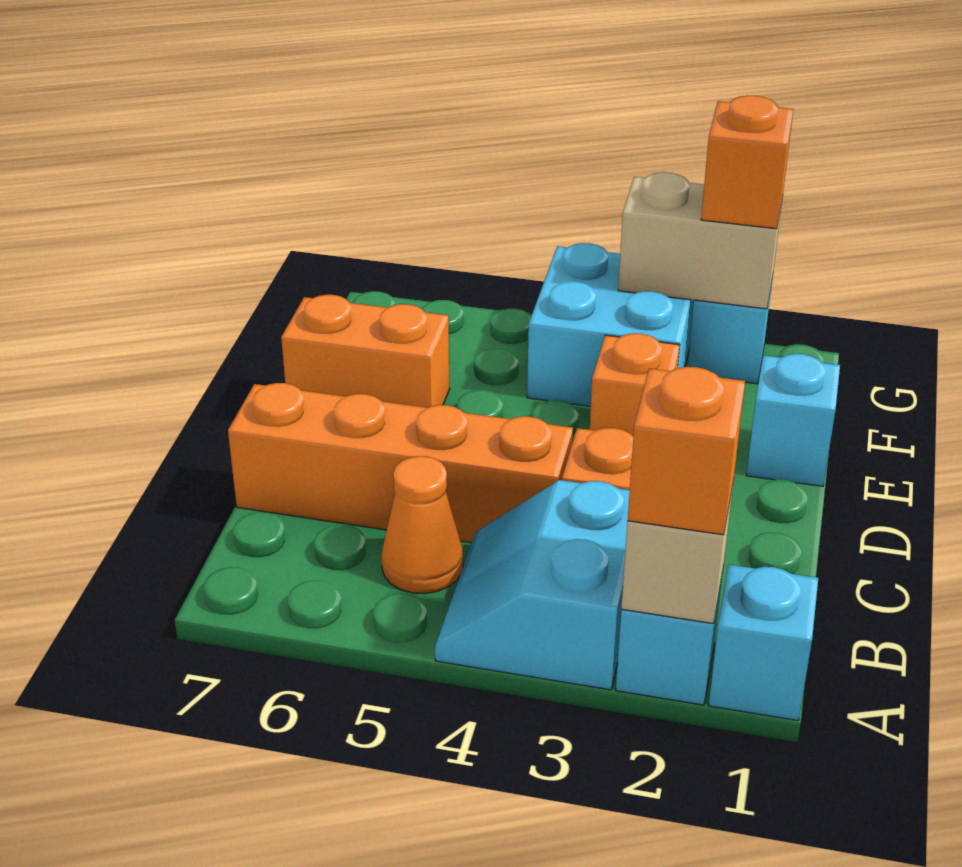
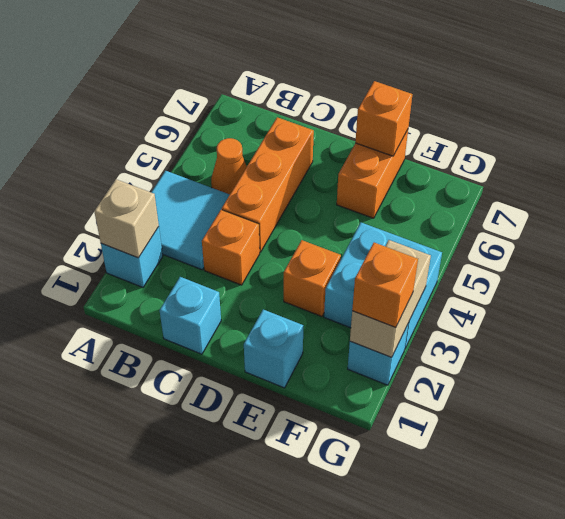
cyan brick A1 level 1 -> cyan brick C1 level 1
orange brick A2 level 3 -> orange brick E7 level 2
cyan slope A3:B4 level 1 top 3 -> cyan tile A3:B4 level 1
orange brick C4:C7 level 1 -> orange brick C4:C6 level 1

